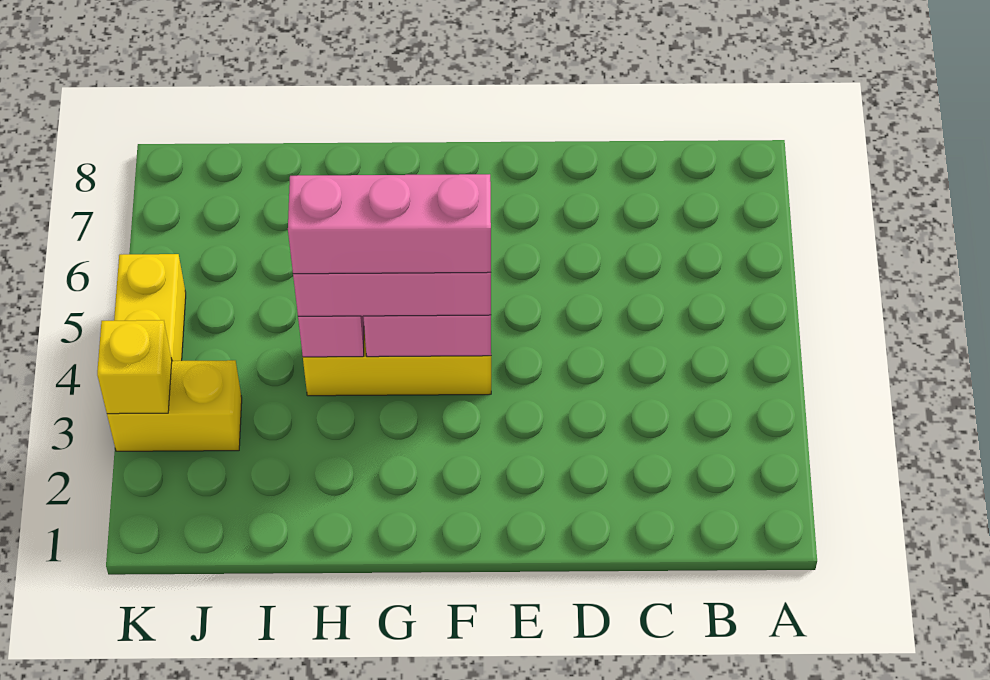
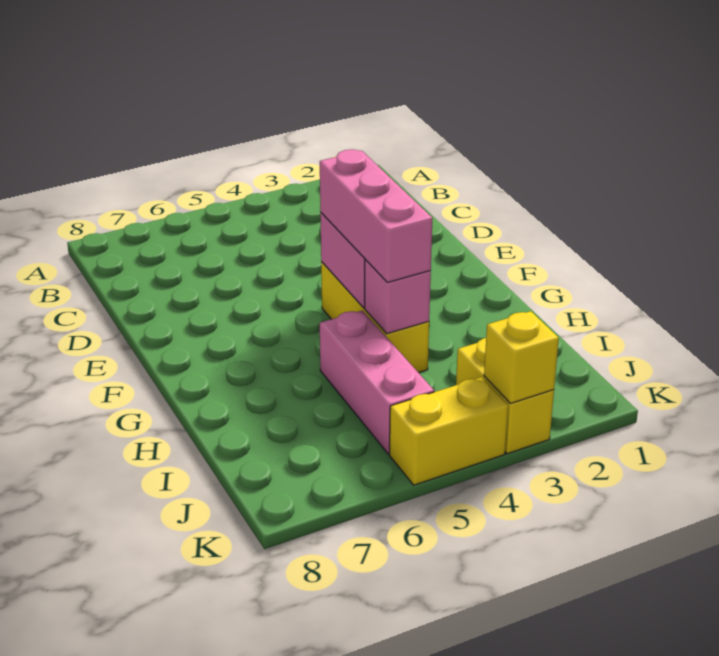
pink brick F4:H4 level 4 -> pink brick H5:J5 level 1

